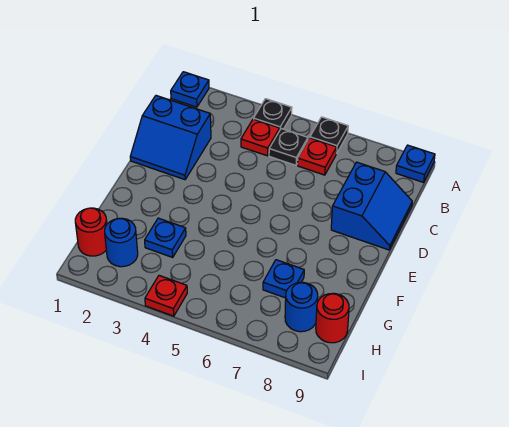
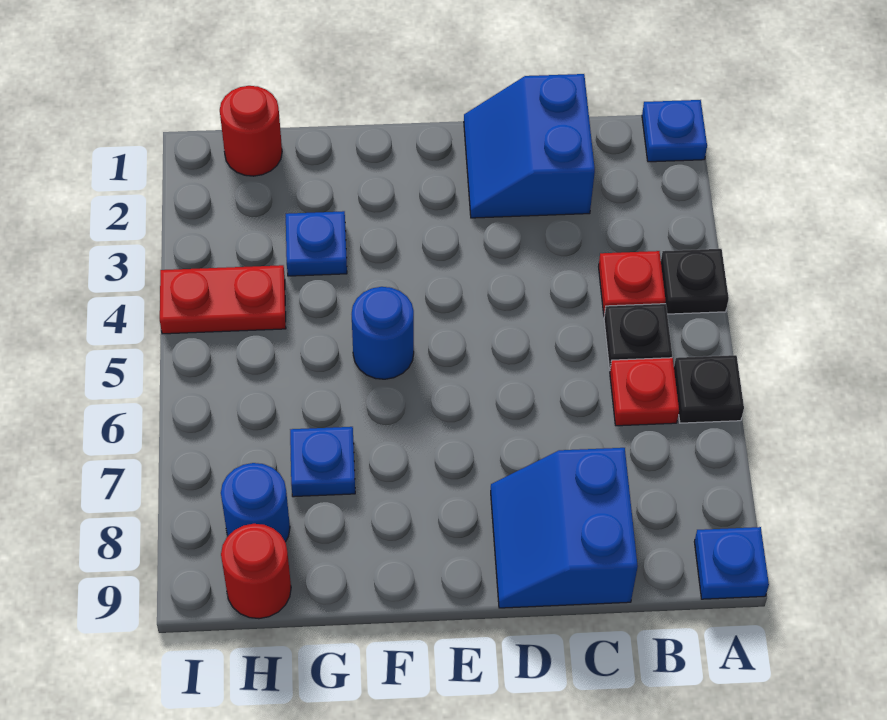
blue slope C8:D9 level 1 top 8 -> blue slope C8:D9 level 1 top C
blue round brick H2 level 1 -> blue round brick F5 level 1
red plate I4 level 1 -> red plate H4:I4 level 1

